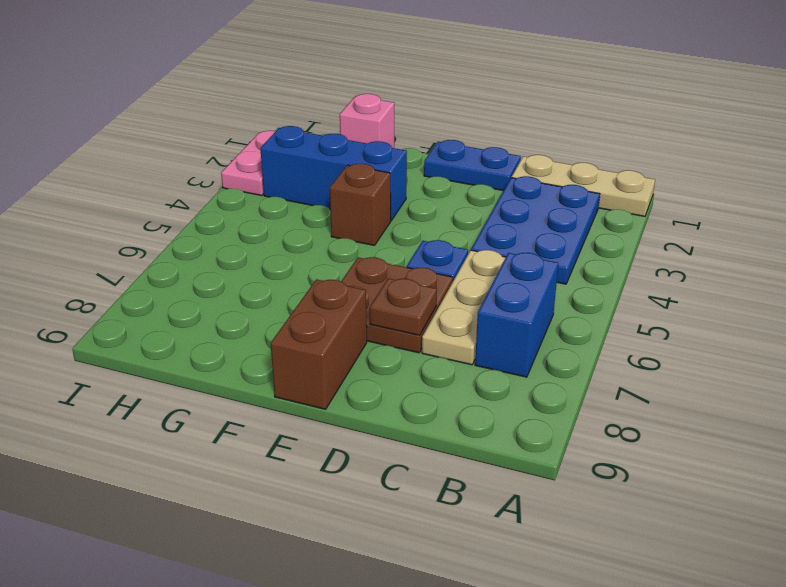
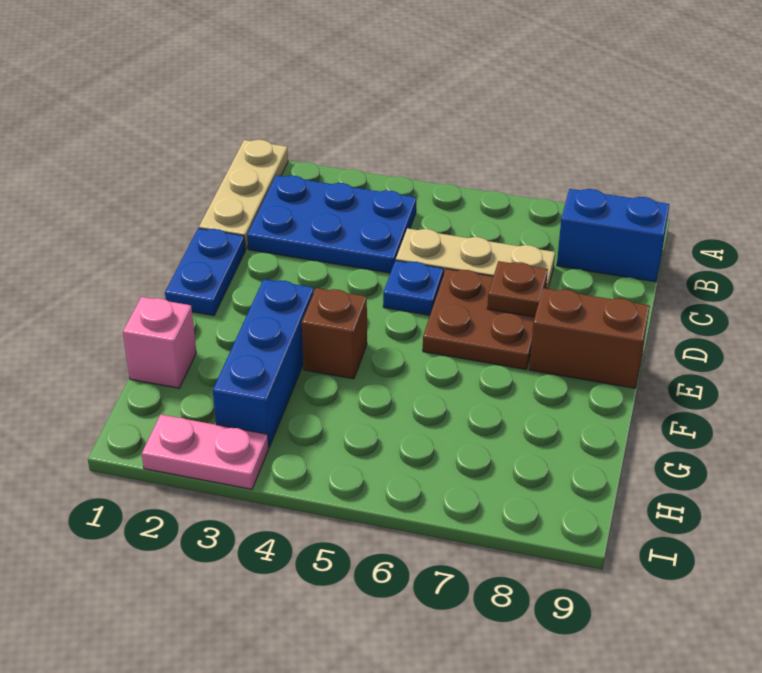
blue brick B6:B7 level 1 -> blue brick B8:B9 level 1

